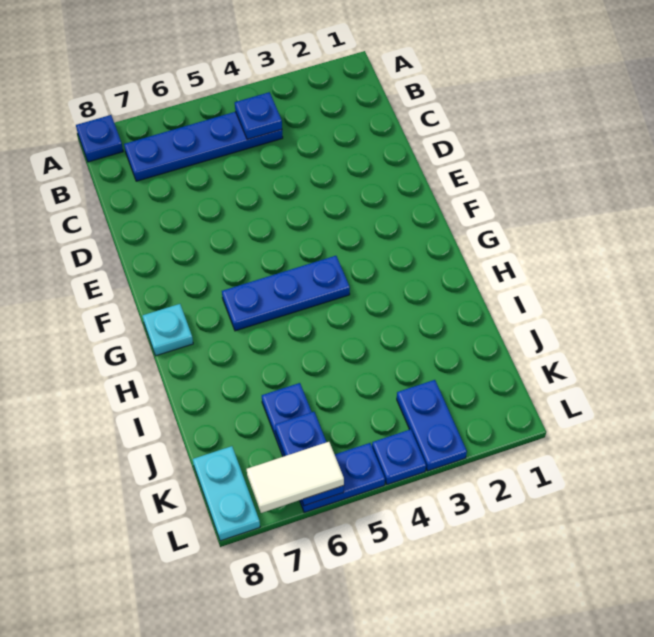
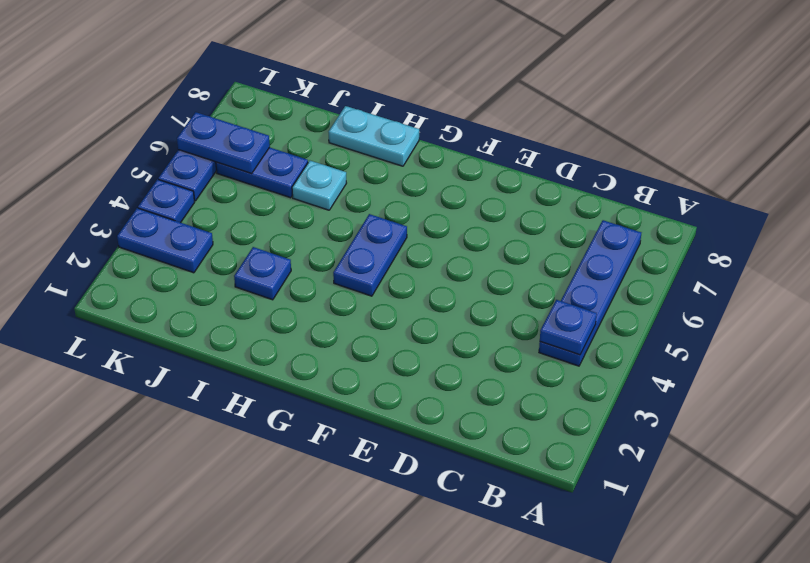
blue plate A8 level 1 -> blue plate I3 level 1
blue plate G4:G6 level 1 -> blue plate G4:G5 level 1
cyan plate G8 level 1 -> cyan plate I6 level 1
cyan plate K8:L8 level 1 -> cyan plate H8:I8 level 1
white tile L6:L7 level 3 -> none

